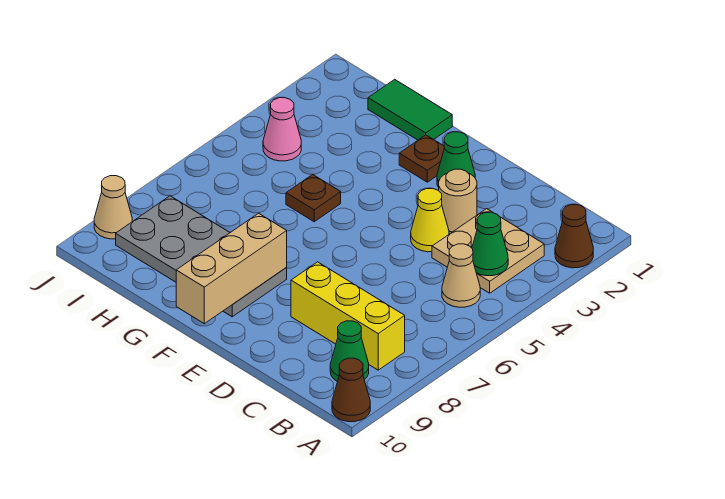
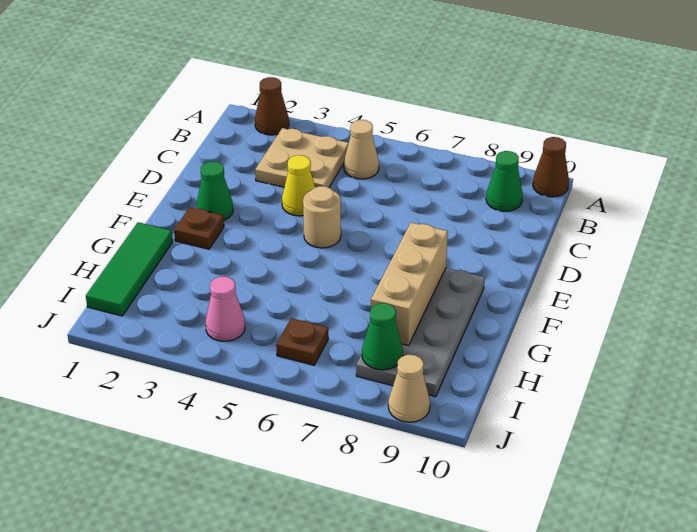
green cone B4 level 2 -> green cone I8 level 2
yellow brick B8:D8 level 1 -> none
tan round brick D3 level 1 -> tan round brick E5 level 1
tan brick F8:F10 level 2 -> tan brick F8:H8 level 2
green tile G1:H1 level 1 -> green tile G1:I1 level 1
brown plate G5 level 1 -> brown plate I6 level 1

